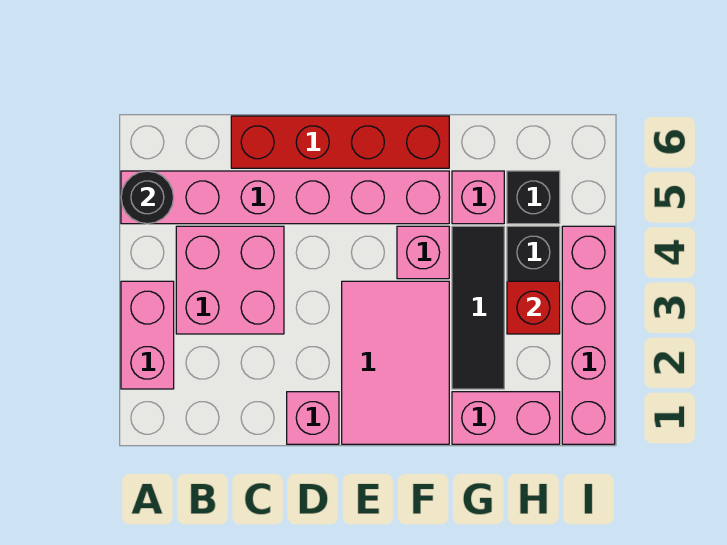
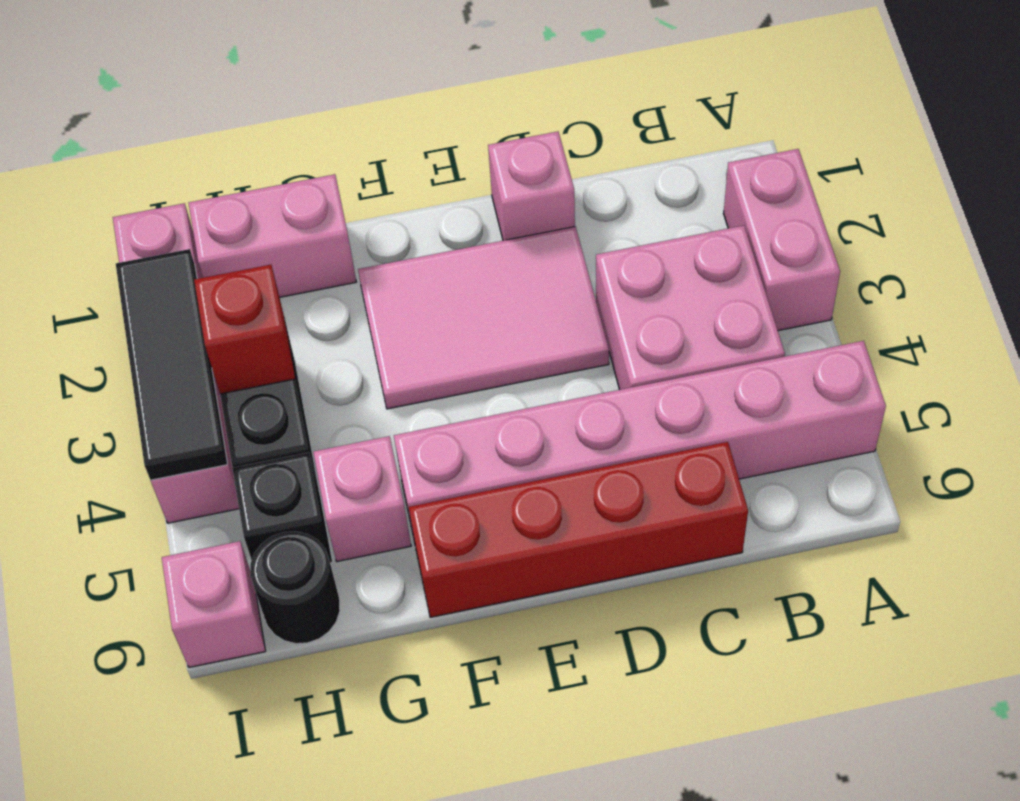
black round brick A5 level 2 -> black round brick H6 level 1
pink tile E1:F3 level 1 -> pink tile D2:F3 level 1
pink brick F4 level 1 -> pink brick I6 level 1
black tile G2:G4 level 1 -> black tile I2:I4 level 2

